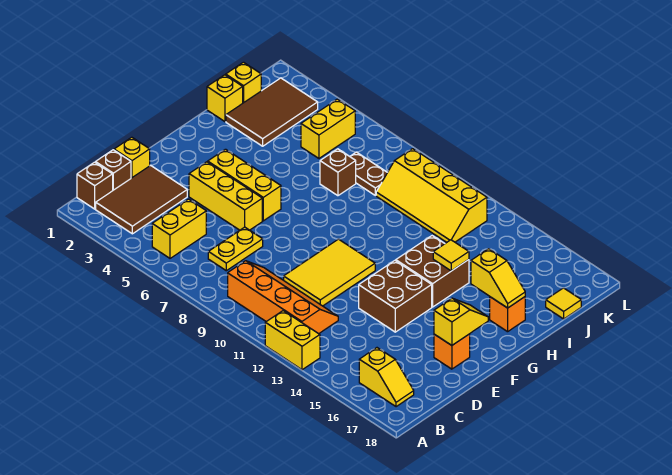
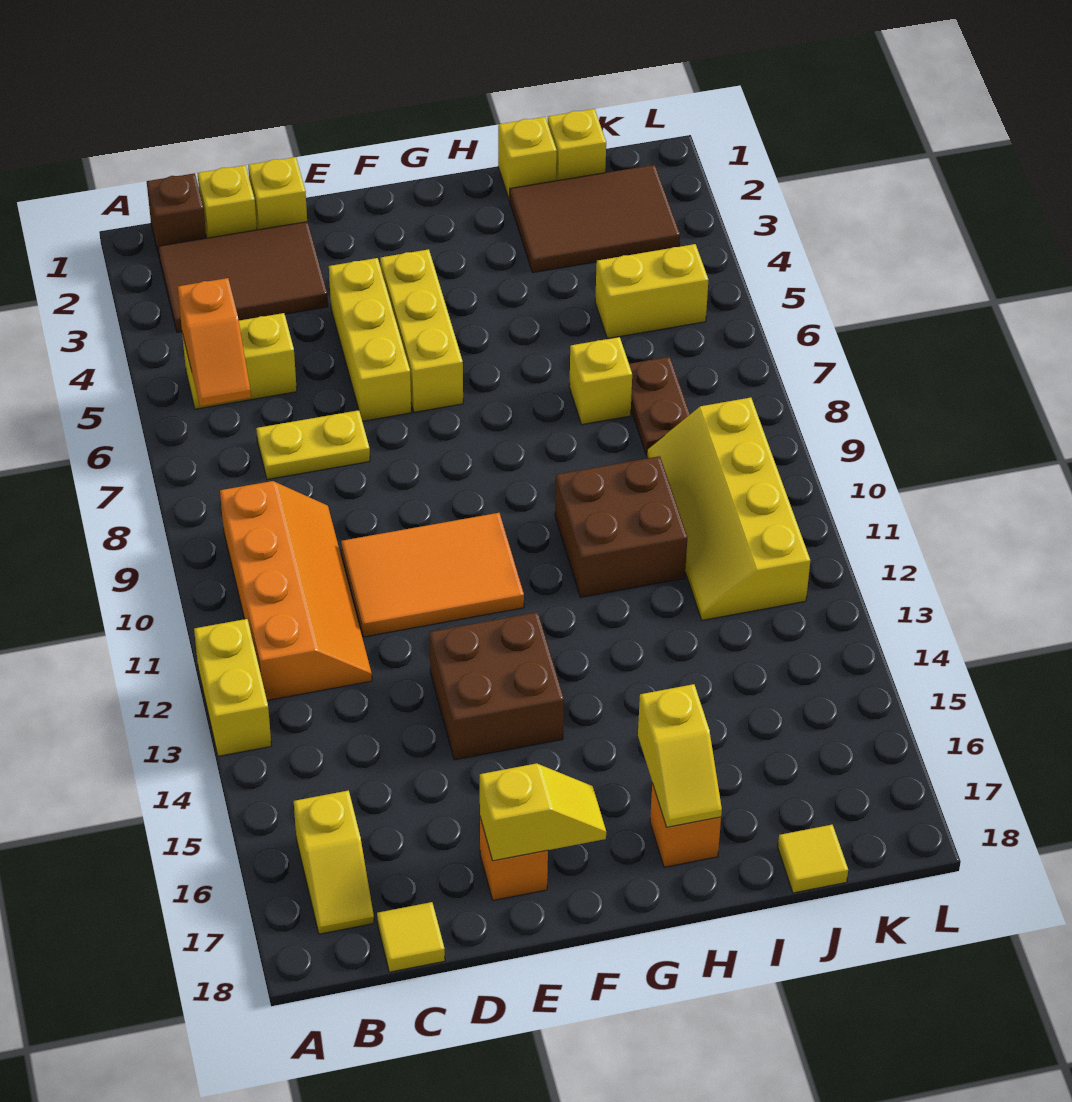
none -> orange slope B5:B6 level 2 top 5
brown brick C1 level 1 -> yellow brick C1 level 1
yellow tile D10:F11 level 1 -> orange tile D10:F11 level 1
brown brick G13:H14 level 1 -> brown brick H10:I11 level 1
yellow tile H14 level 2 -> yellow tile C18 level 1
brown brick I7 level 1 -> yellow brick I7 level 1

